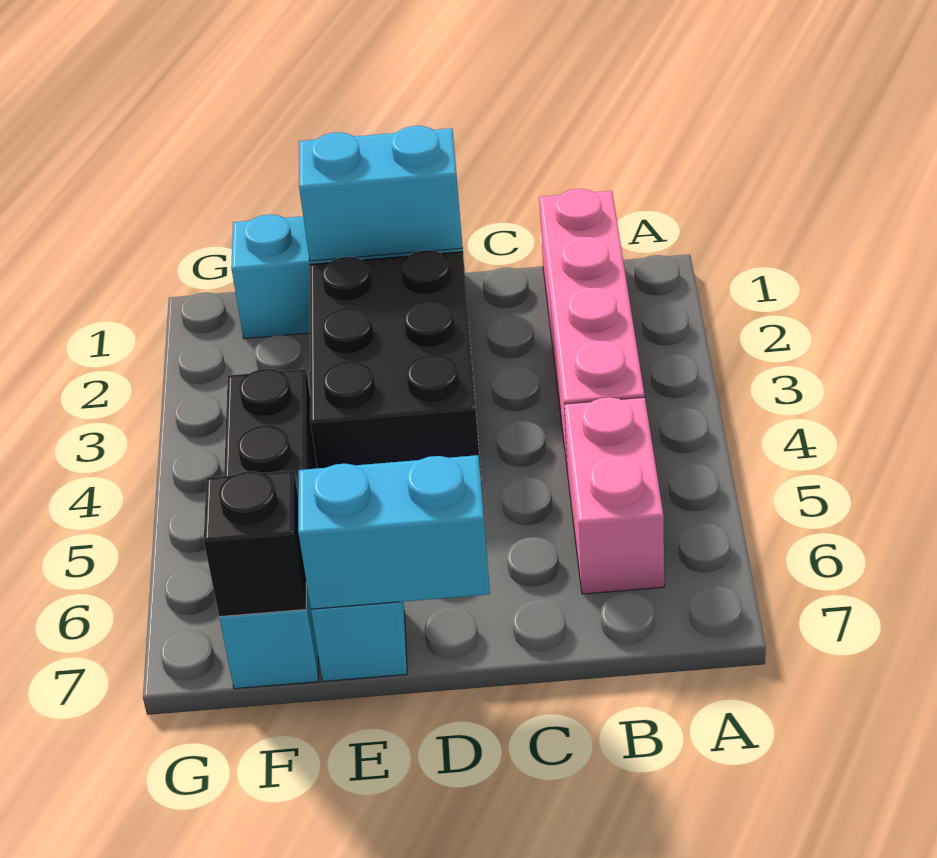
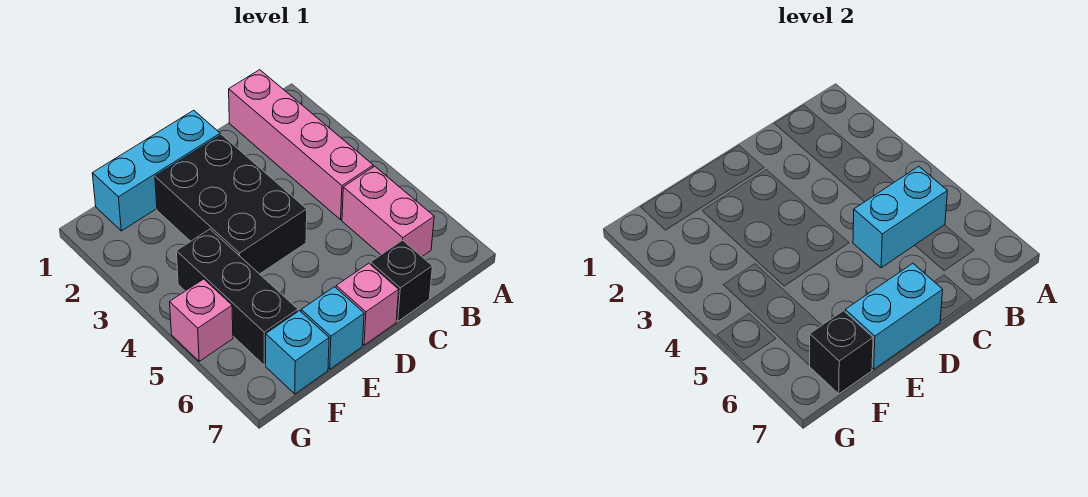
none -> black brick C7 level 1
cyan brick D1:E1 level 2 -> cyan brick B5:C5 level 2
none -> pink brick D7 level 1
none -> pink brick G5 level 1

